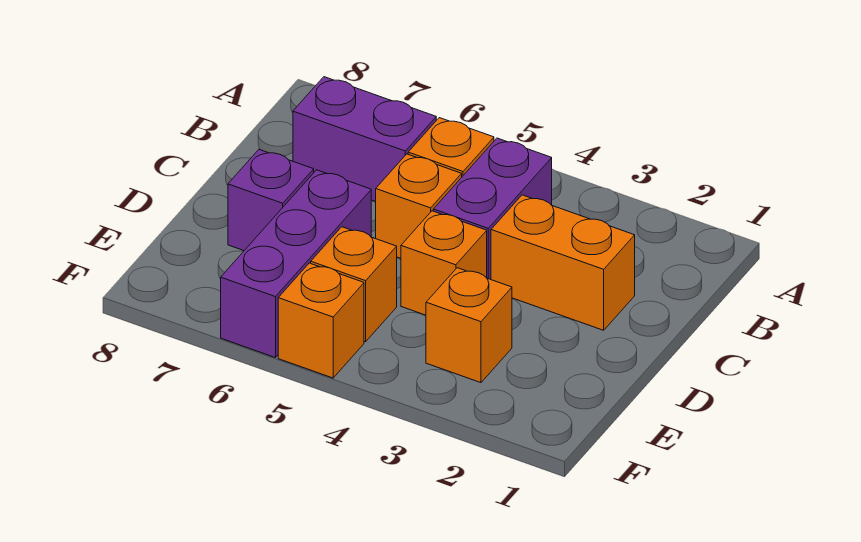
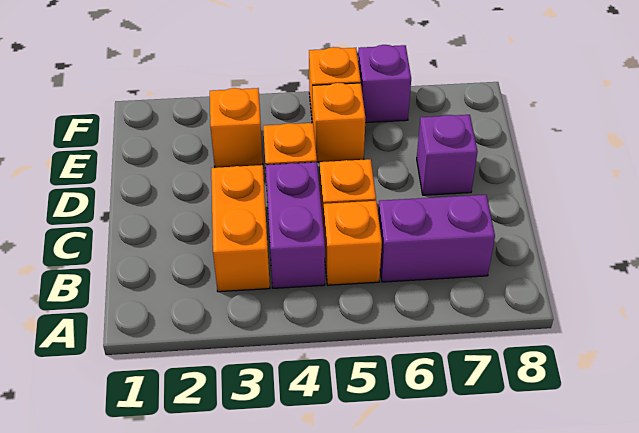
orange brick C2:C3 level 1 -> orange brick B3:C3 level 1
purple brick D6:F6 level 1 -> purple brick F6 level 1

